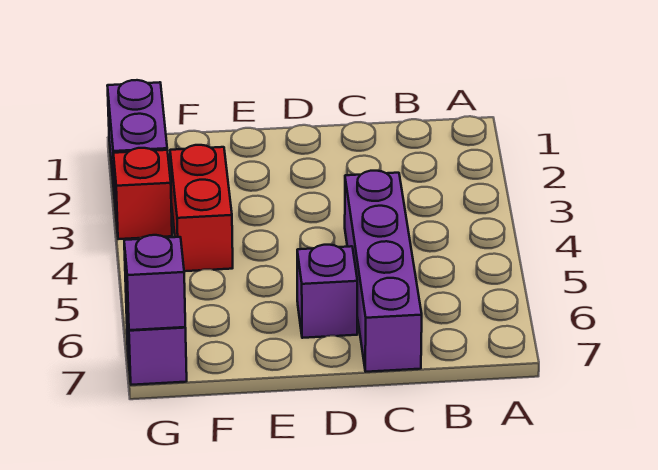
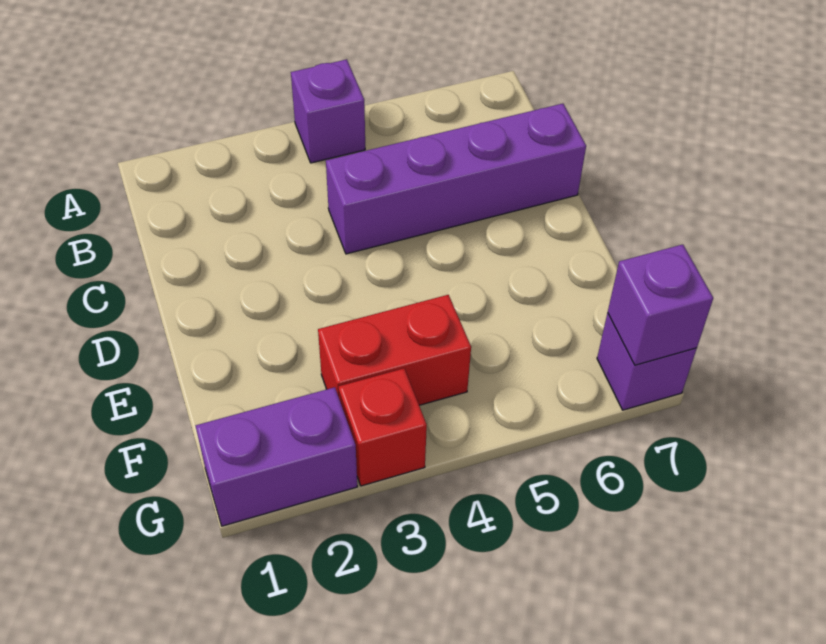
purple brick D6 level 1 -> purple brick A4 level 1

